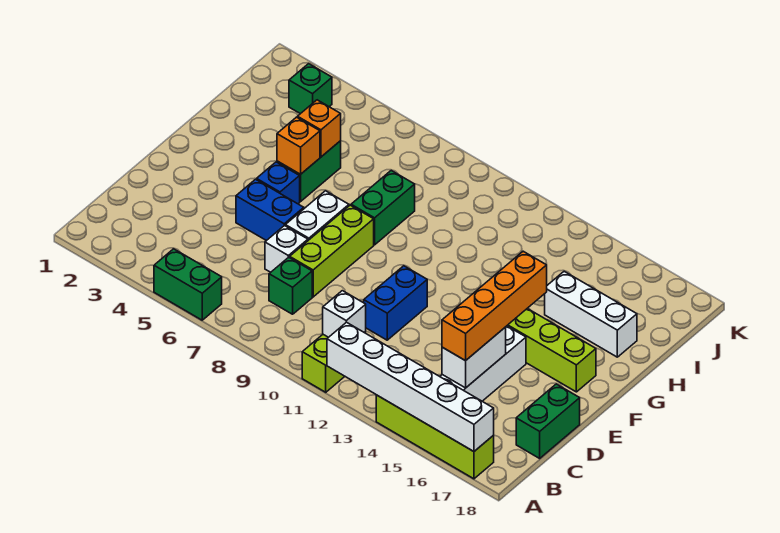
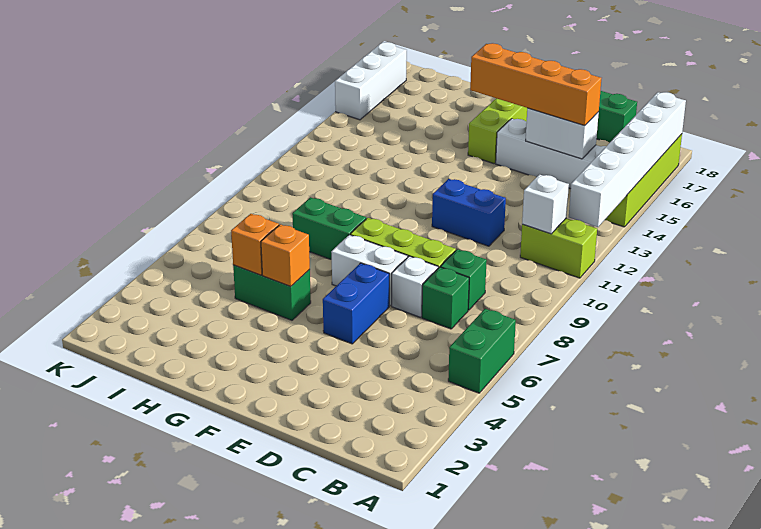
blue brick F5 level 1 -> none
white brick H15:H17 level 1 -> white brick K15:K17 level 1
green brick J3 level 1 -> green brick C7 level 1

